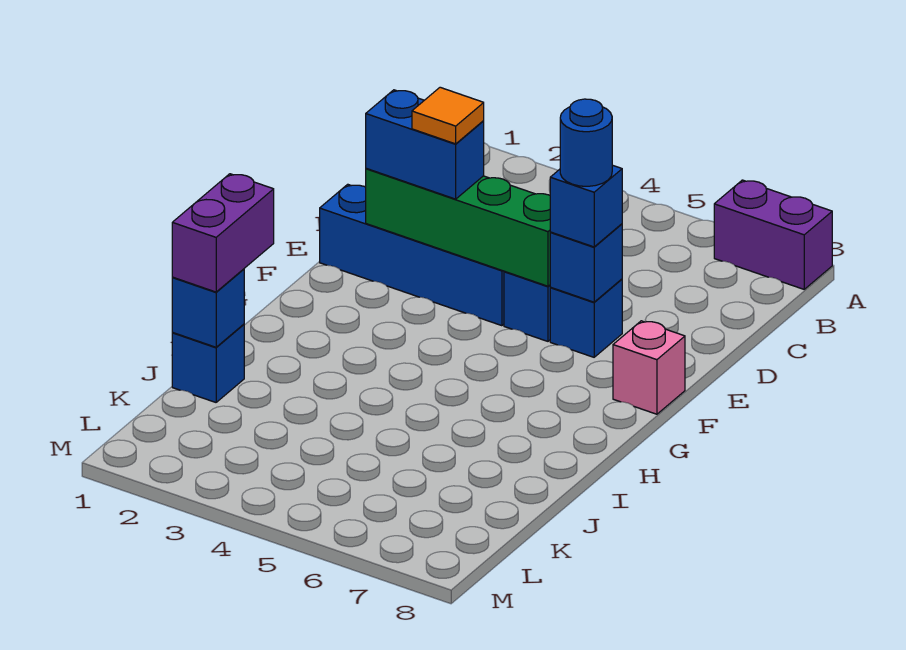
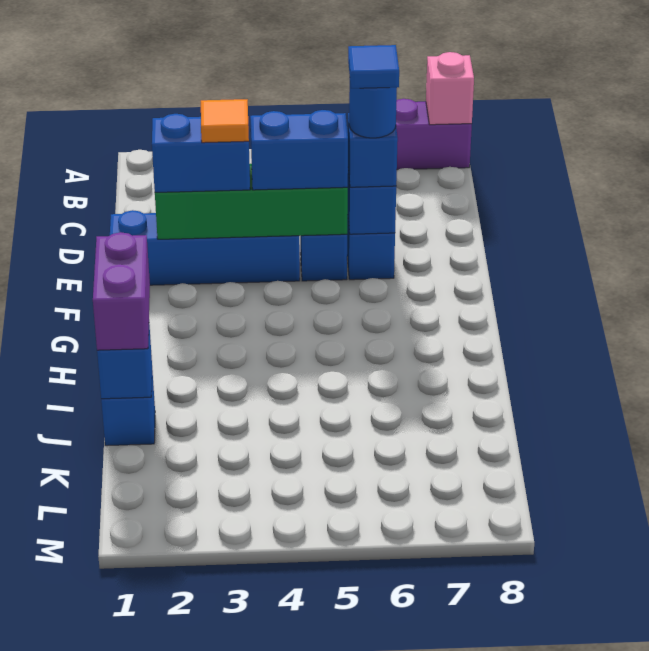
none -> blue brick E4:E5 level 3
none -> blue tile E6 level 5
pink brick F8 level 1 -> pink brick A8 level 2

